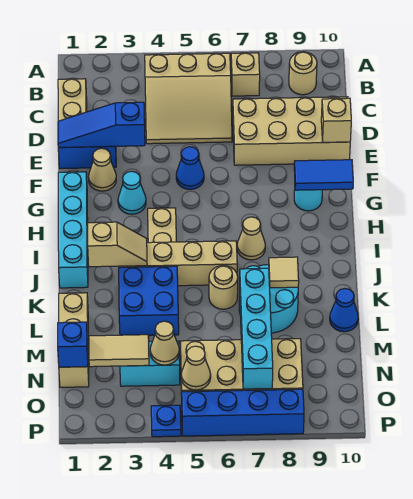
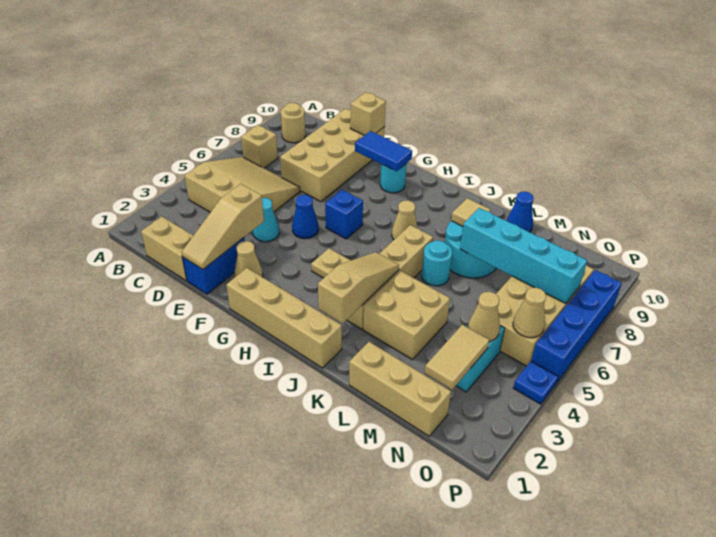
tan slope B4:D6 level 1 top B -> tan slope B4:D6 level 1 top 4
blue slope E1:E3 level 2 top 3 -> tan slope E1:E3 level 2 top 3
cyan brick G1:J1 level 1 -> tan brick G1:J1 level 1
cyan cone G3 level 1 -> cyan cone E4 level 1
blue tile G9:G10 level 2 -> blue tile F9:G9 level 2
tan slope J2:J3 level 2 top 2 -> tan slope J2:J4 level 2 top 2
blue brick K3:L4 level 1 -> tan brick K3:L4 level 1
tan round brick K6 level 1 -> cyan round brick K6 level 1
blue brick N1 level 2 -> blue brick G6 level 1

